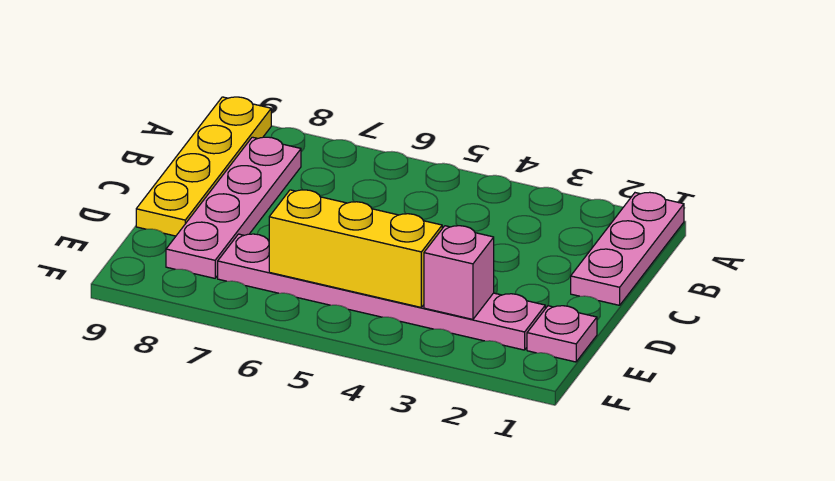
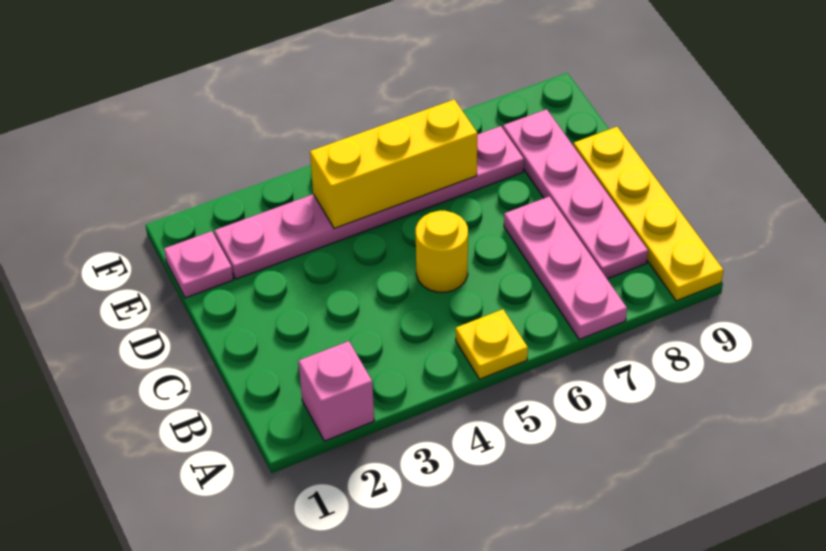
pink plate A1:C1 level 1 -> pink plate A7:C7 level 1
none -> yellow plate A5 level 1
none -> yellow round brick C5 level 1
pink brick E3 level 2 -> pink brick A2 level 1

